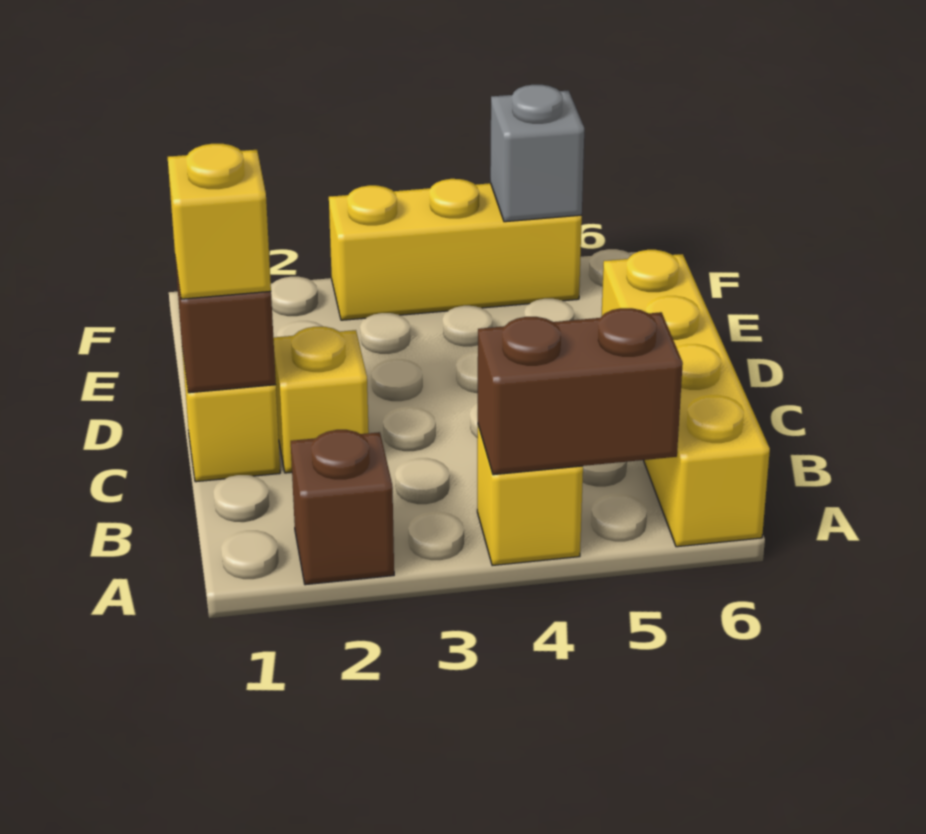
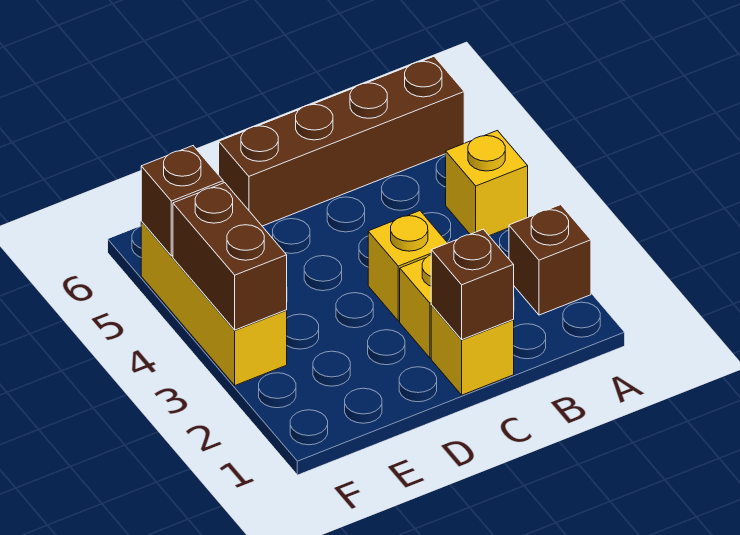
brown brick A4:A5 level 2 -> brown brick F3:F4 level 2
yellow brick A6:D6 level 1 -> brown brick A6:D6 level 1
yellow brick C1 level 3 -> yellow brick C3 level 1
grey brick F5 level 2 -> brown brick F5 level 2

